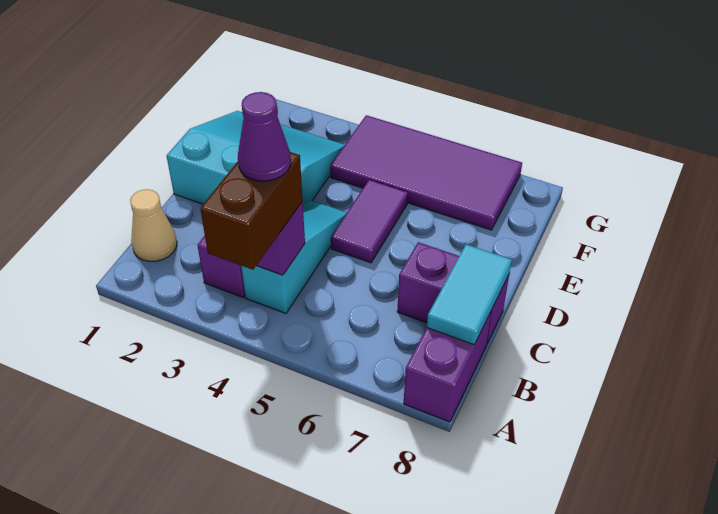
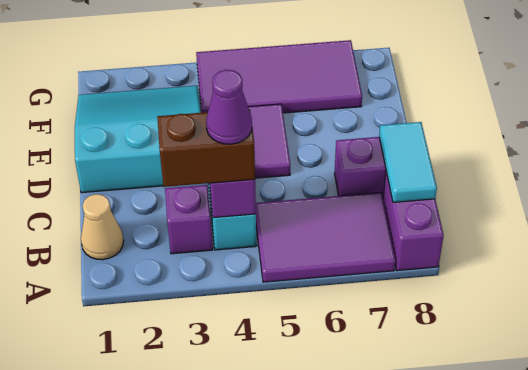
brown brick A4:B4 level 3 -> brown brick B3:B4 level 3
none -> purple tile A5:B7 level 1

